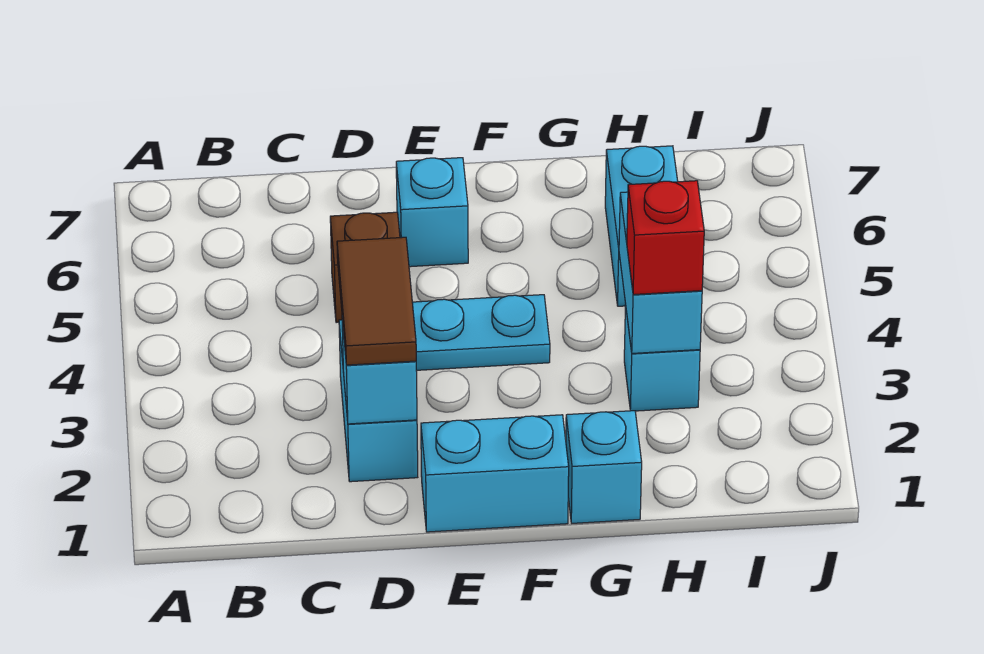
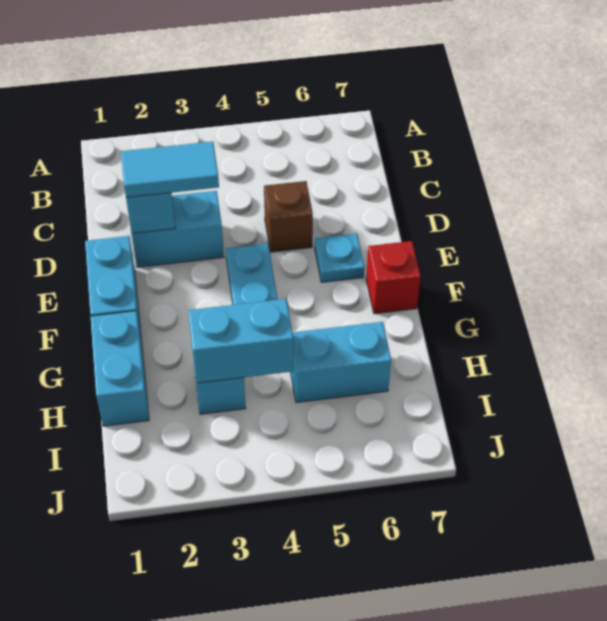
brown tile D2:D3 level 3 -> cyan tile D2:D3 level 3
cyan brick E6 level 1 -> cyan plate E6 level 1
cyan brick G1 level 1 -> cyan brick G1:H1 level 1
red brick H3 level 3 -> red brick F7 level 1

